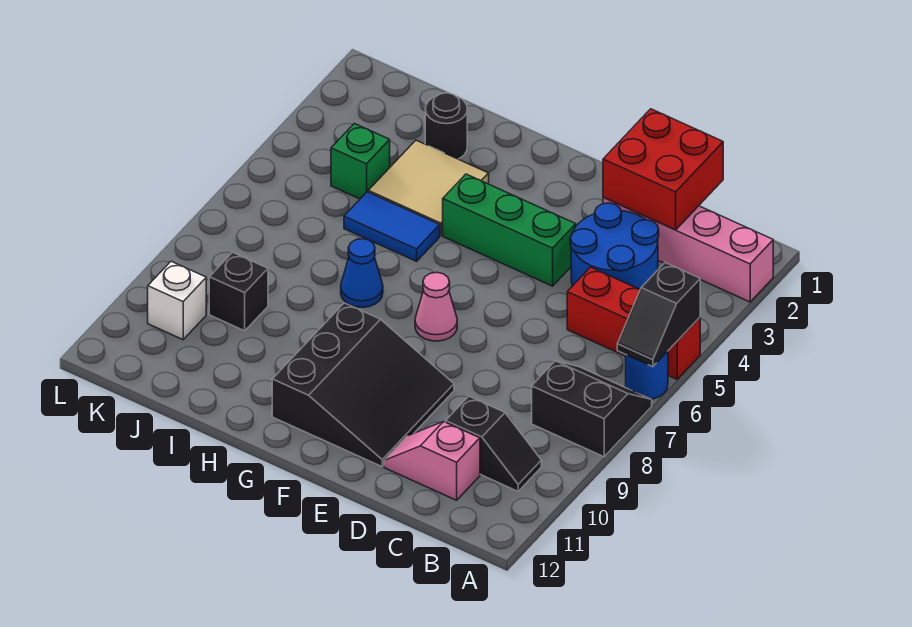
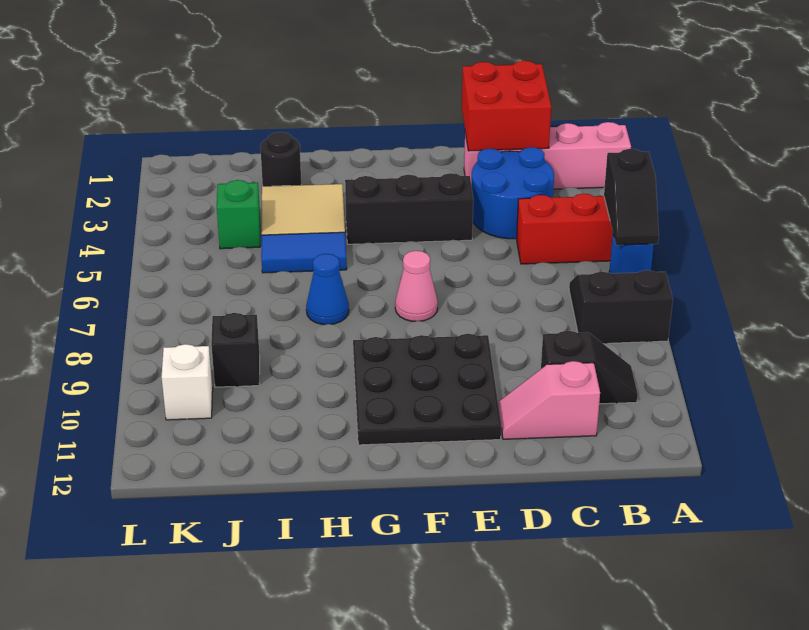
green brick E4:G4 level 1 -> black brick E4:G4 level 1
black slope E9:G11 level 1 top G -> black plate E9:G11 level 1

